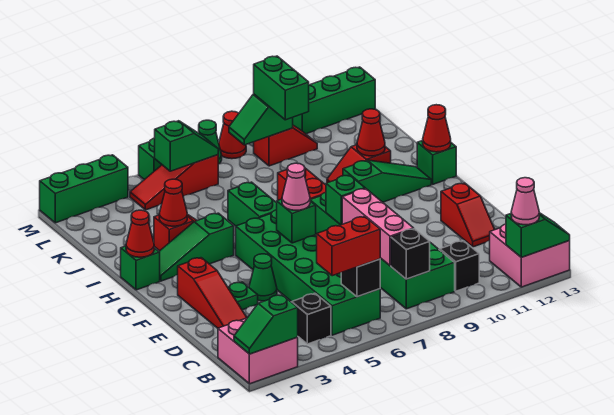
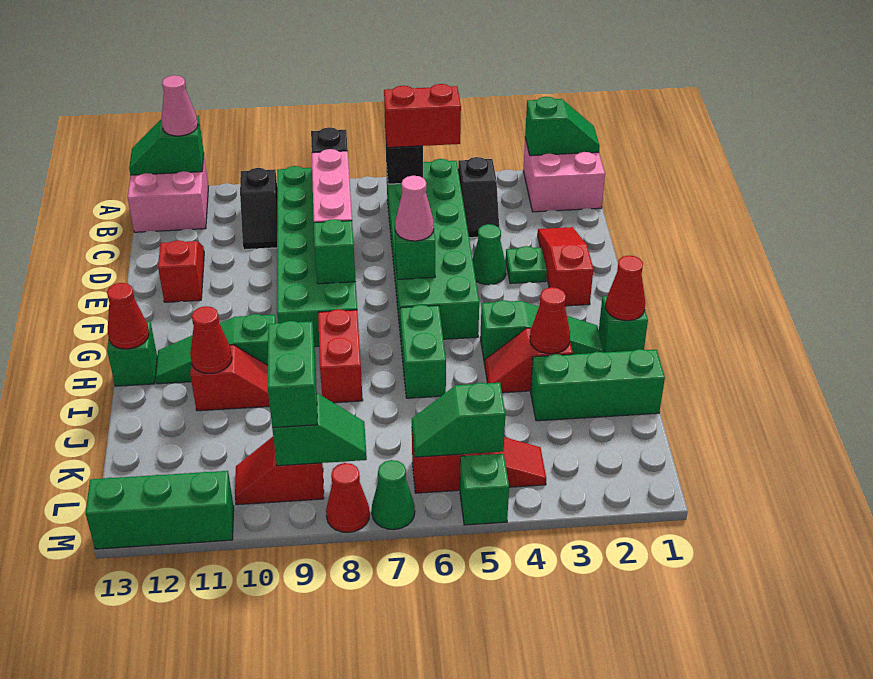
green brick M1:M3 level 1 -> green brick J1:J3 level 1

